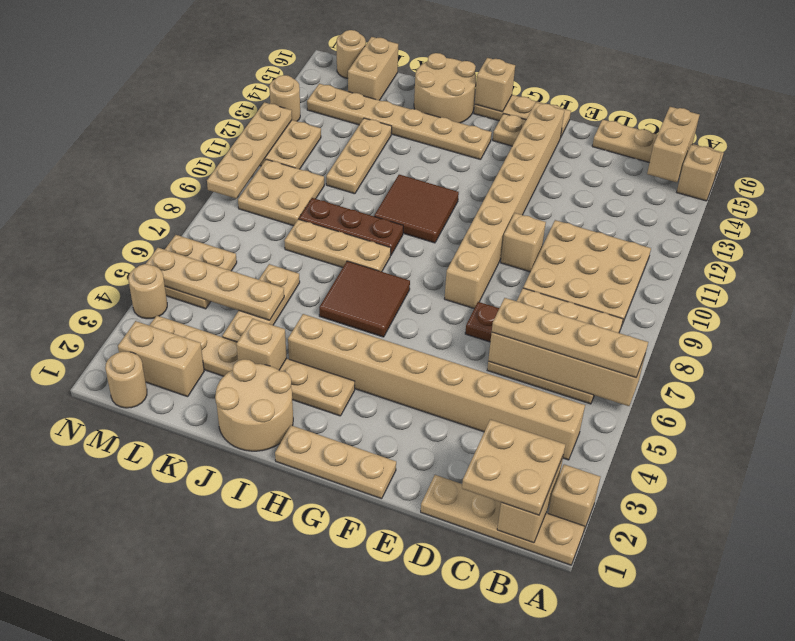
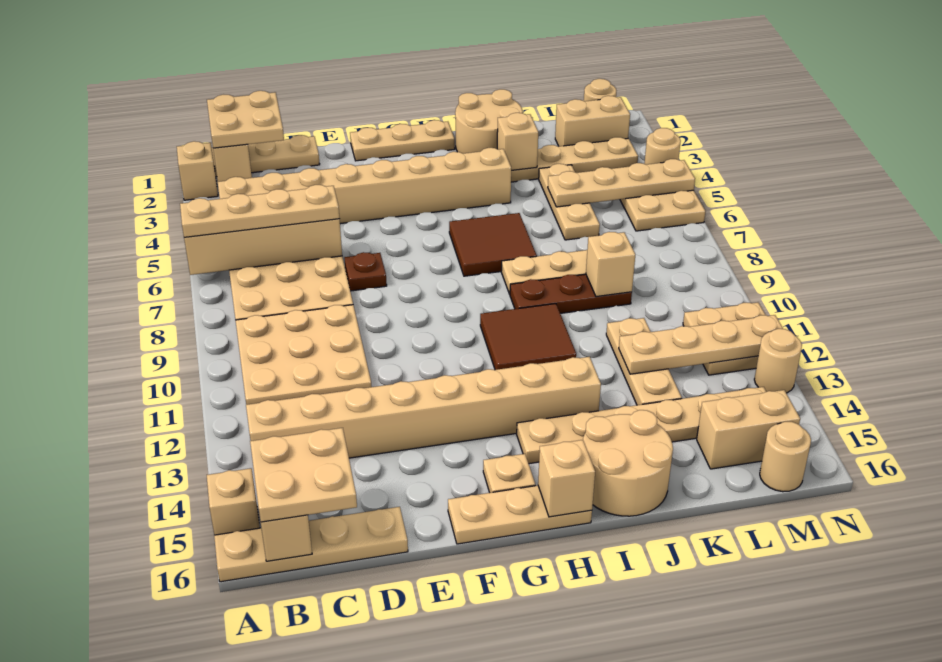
tan brick E10 level 1 -> tan brick K9 level 2
tan brick F8:F15 level 1 -> tan brick B13:I13 level 1
tan plate L9:M10 level 1 -> tan plate B15:C16 level 3
tan brick L15:L16 level 1 -> tan brick L15:M15 level 1
tan plate N9:N12 level 2 -> tan plate K12:N12 level 2

